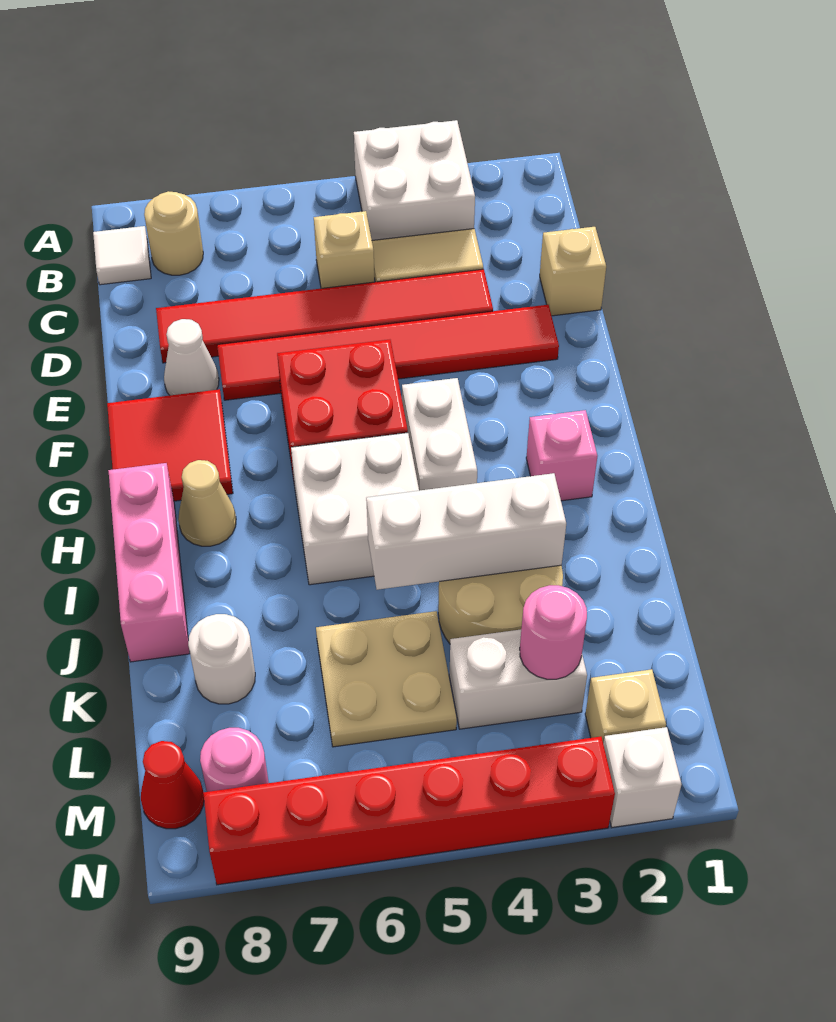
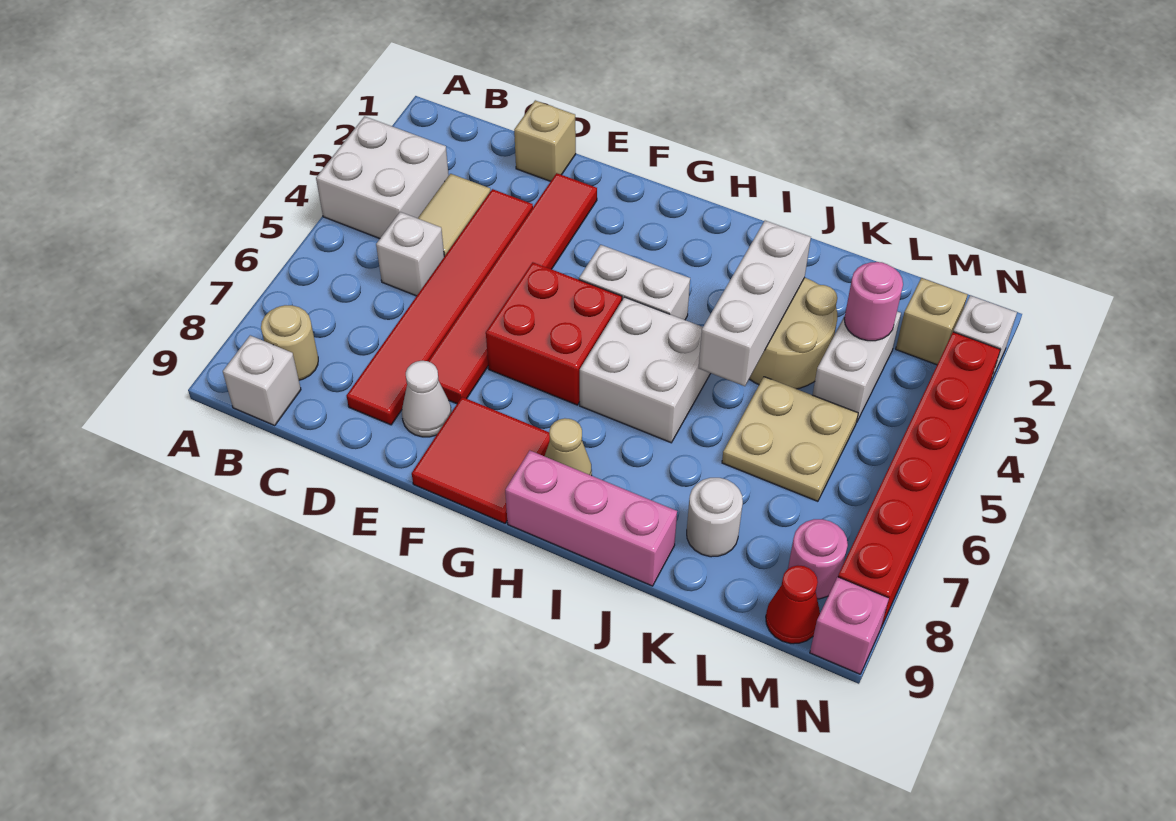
white tile B9 level 1 -> white brick B9 level 1
tan brick C5 level 1 -> white brick C5 level 1
pink brick H2 level 1 -> pink brick N9 level 1

